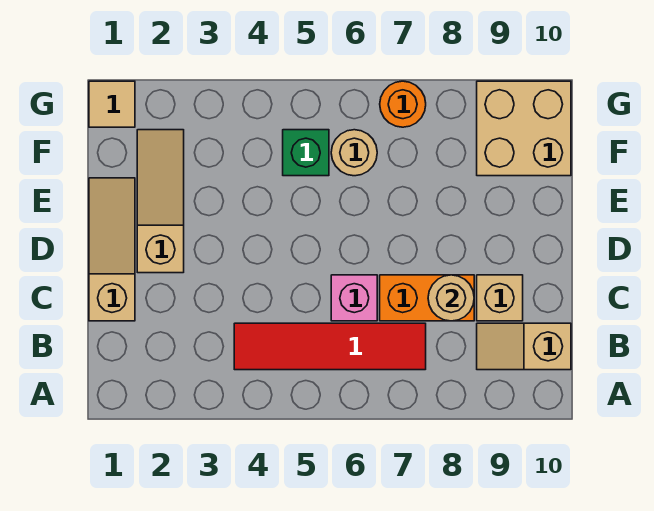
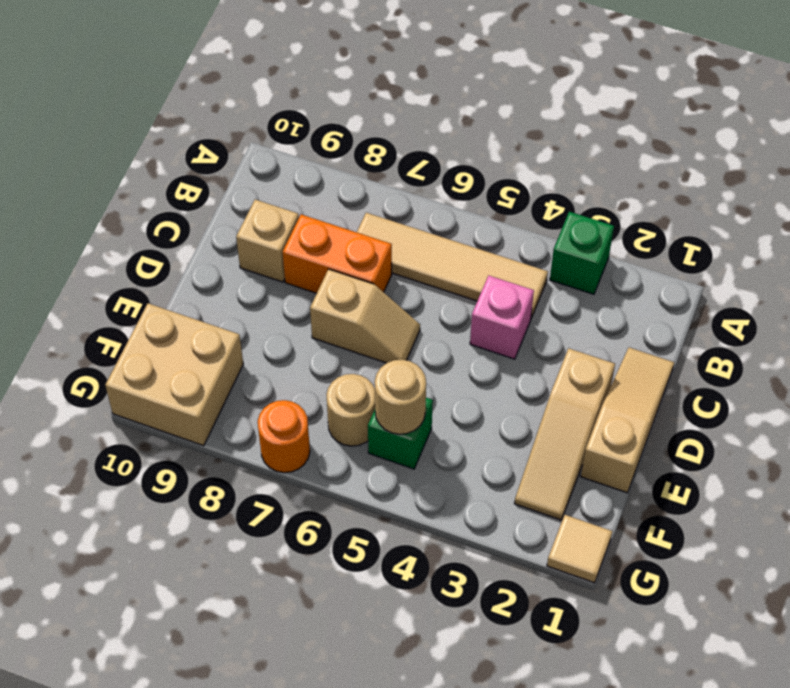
none -> green brick A3 level 1
red tile B4:B7 level 1 -> tan tile B4:B7 level 1
tan slope B9:B10 level 1 top 10 -> tan slope D6:D7 level 1 top 7
tan slope C1:E1 level 1 top C -> tan slope C1:E1 level 1 top E
pink brick C6 level 1 -> pink brick C4 level 1
tan round brick C8 level 2 -> tan round brick F5 level 2

